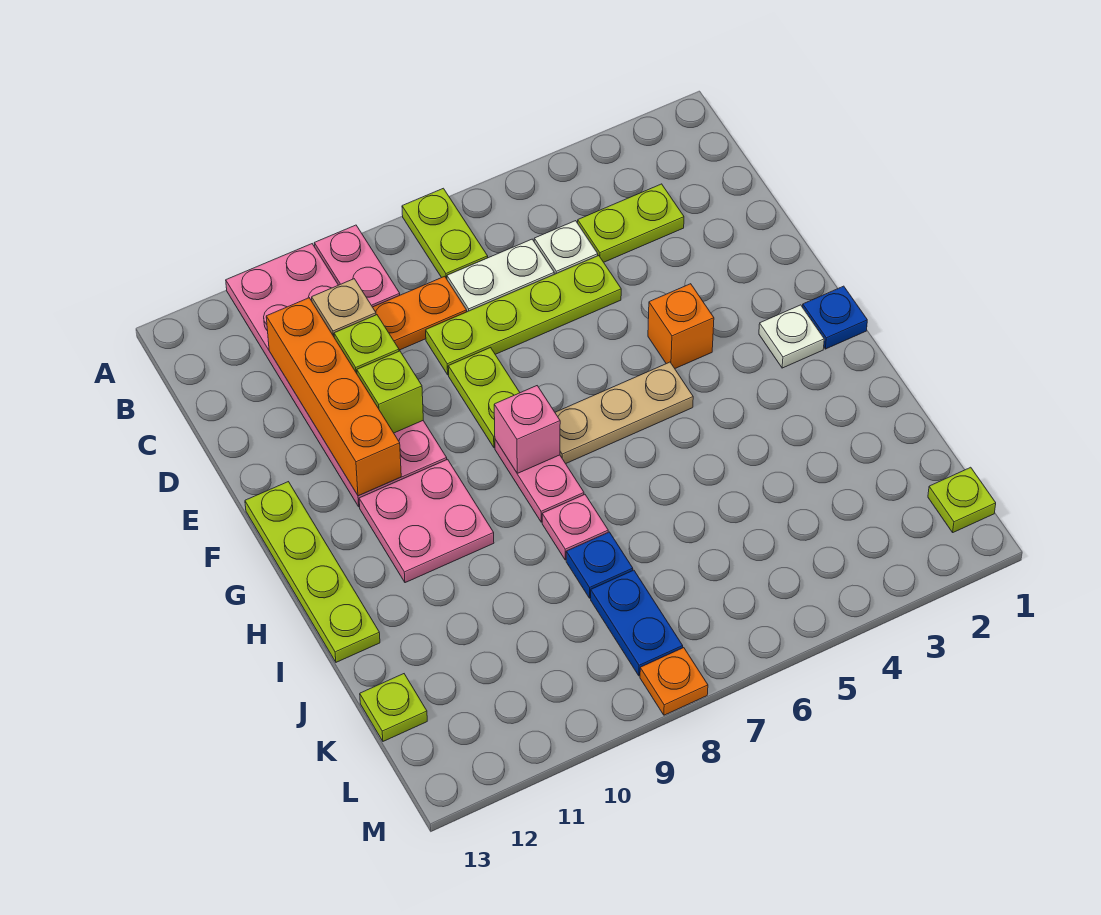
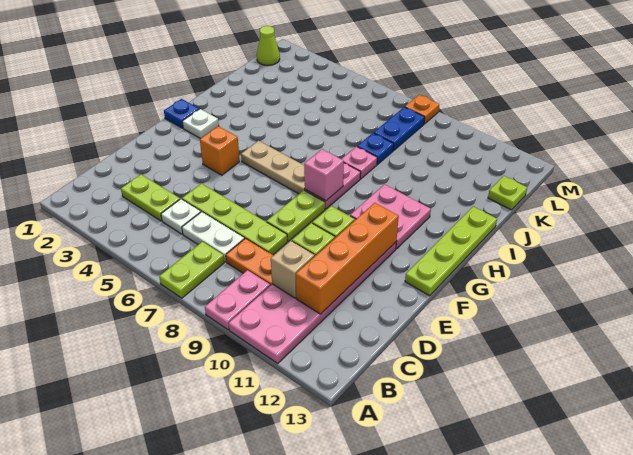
lime plate L1 level 1 -> lime cone L1 level 1

